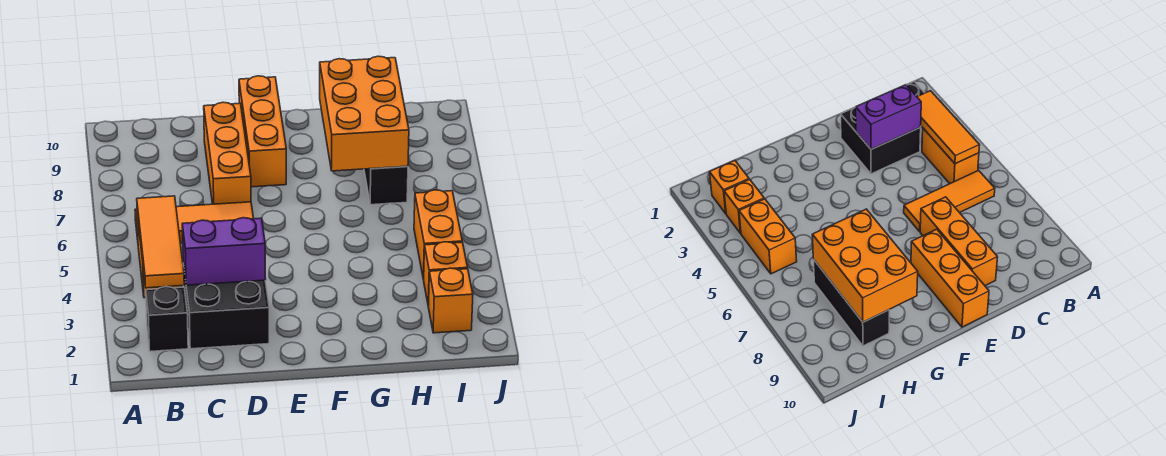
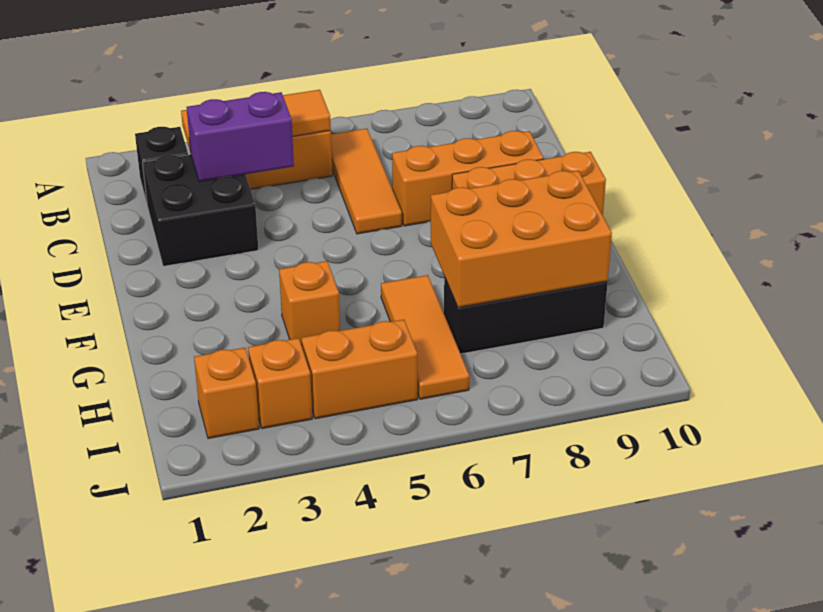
purple brick C3:D3 level 2 -> purple brick C3:C4 level 2
none -> orange brick G4 level 1
none -> orange tile G6:I6 level 1

